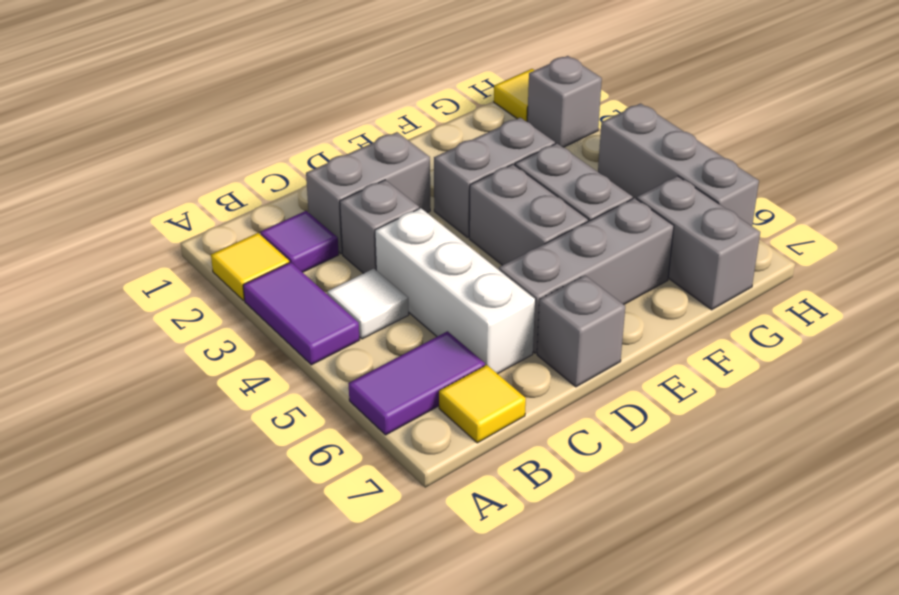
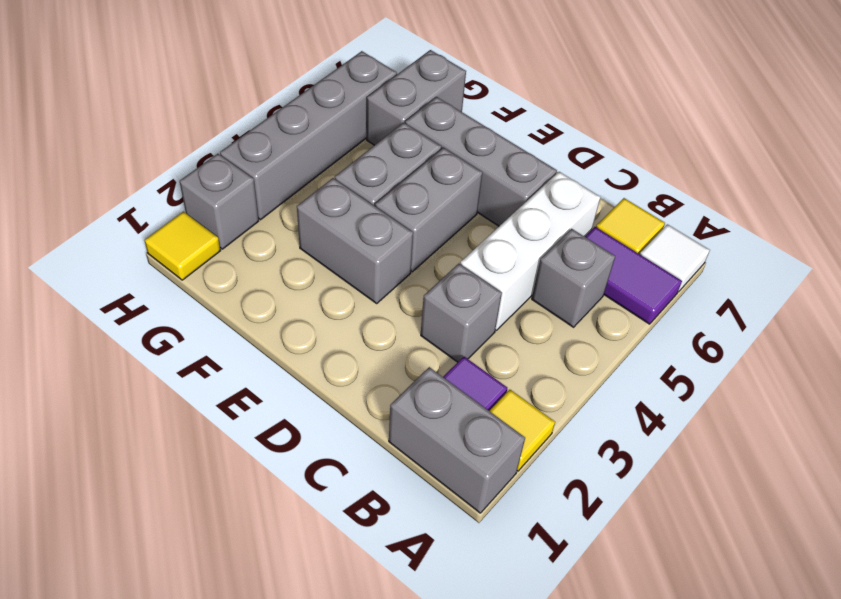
purple tile A3:A4 level 1 -> none
white tile B4 level 1 -> white tile A7 level 1
grey brick C2:D2 level 1 -> grey brick A1:B1 level 1
grey brick D7 level 1 -> grey brick B5 level 1
grey brick H4:H6 level 1 -> grey brick H3:H6 level 1

